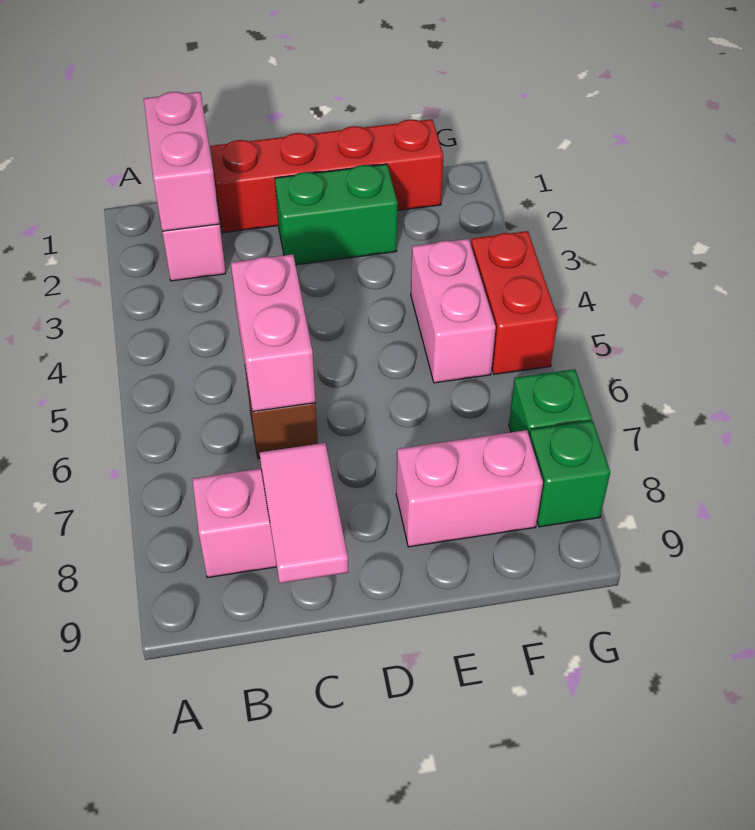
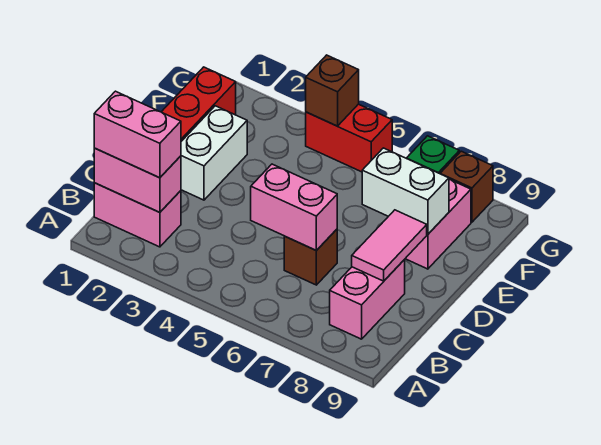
pink tile C8:C9 level 2 -> pink tile C8:D8 level 2
green brick D2:E2 level 1 -> white brick D2:E2 level 1
none -> white brick E7:E8 level 2
pink brick F4:F5 level 1 -> pink brick B1:B2 level 3
none -> brown brick G4 level 2
green brick G8 level 1 -> brown brick G8 level 1

